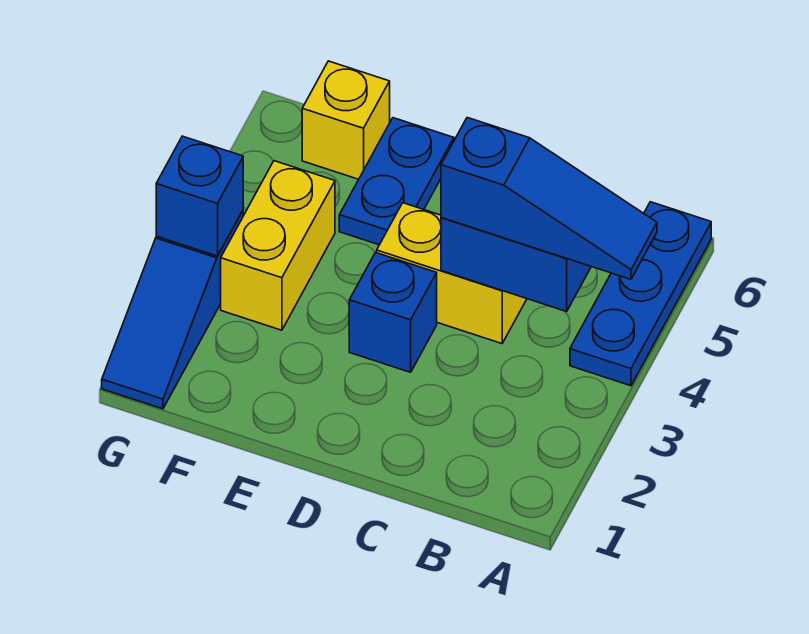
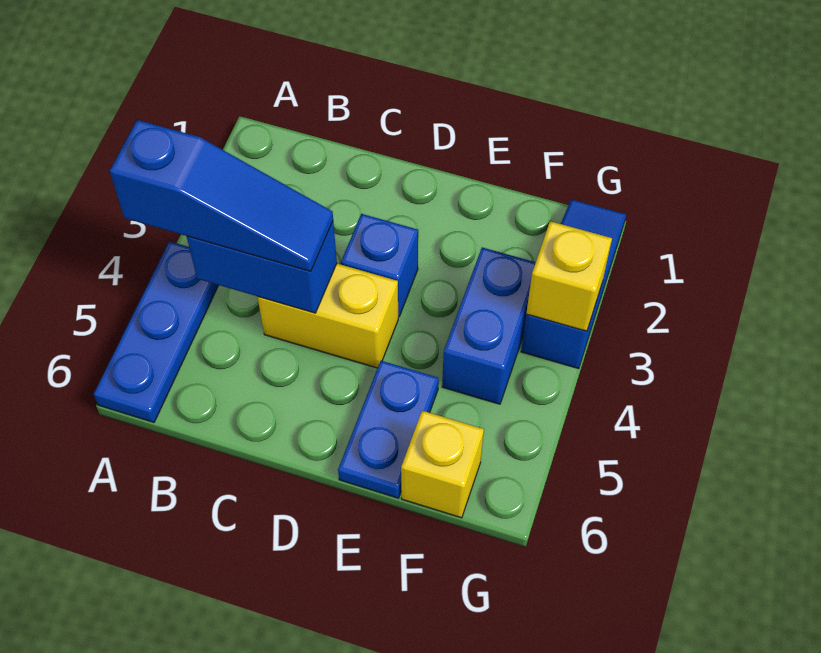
blue slope A4:C4 level 3 top C -> blue slope A4:C4 level 3 top A
yellow brick F3:F4 level 1 -> blue brick F3:F4 level 1
blue brick G3 level 2 -> yellow brick G3 level 2

